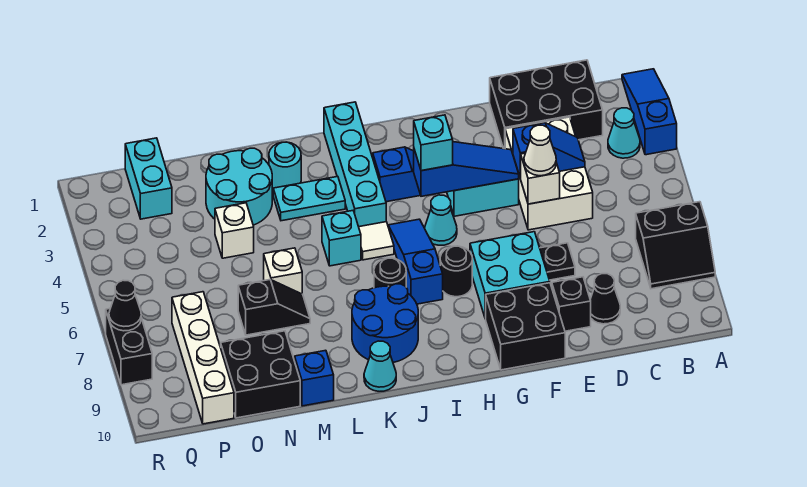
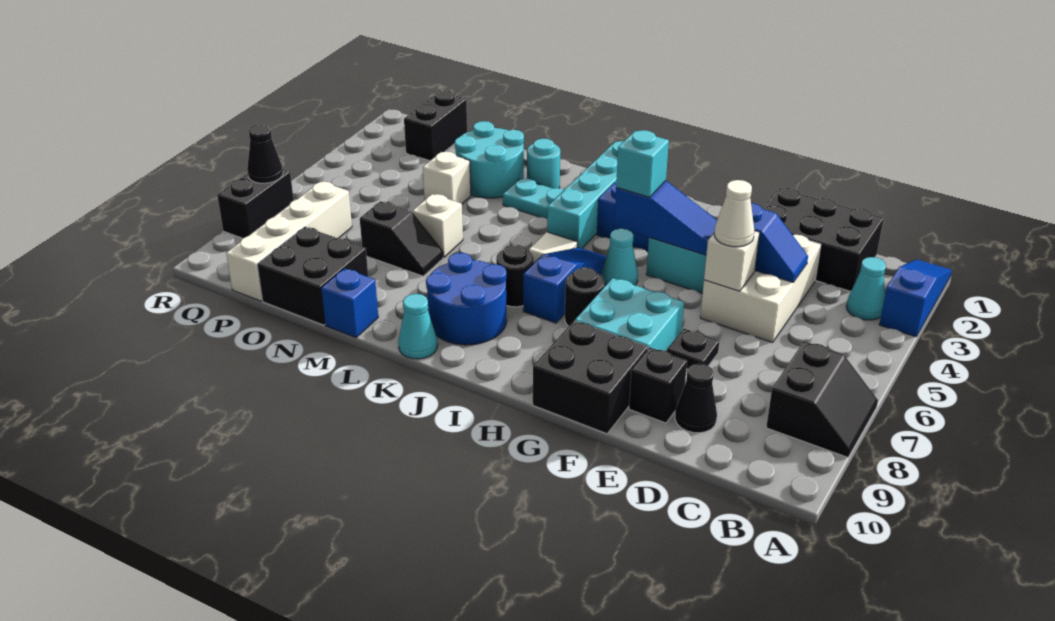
black slope A7:B8 level 1 top 7 -> black slope A7:B8 level 1 top B
cyan brick K5 level 1 -> none
cyan brick P1:P2 level 1 -> black brick P1:P2 level 1

